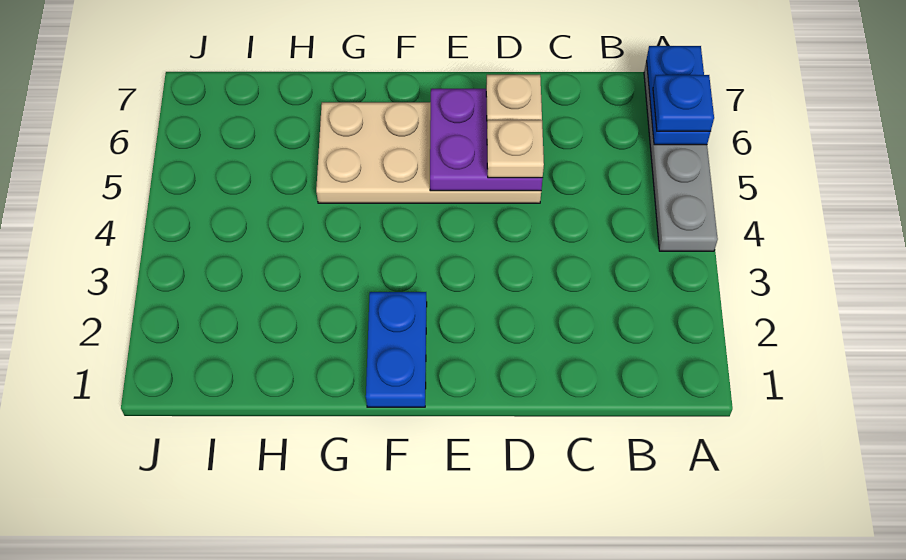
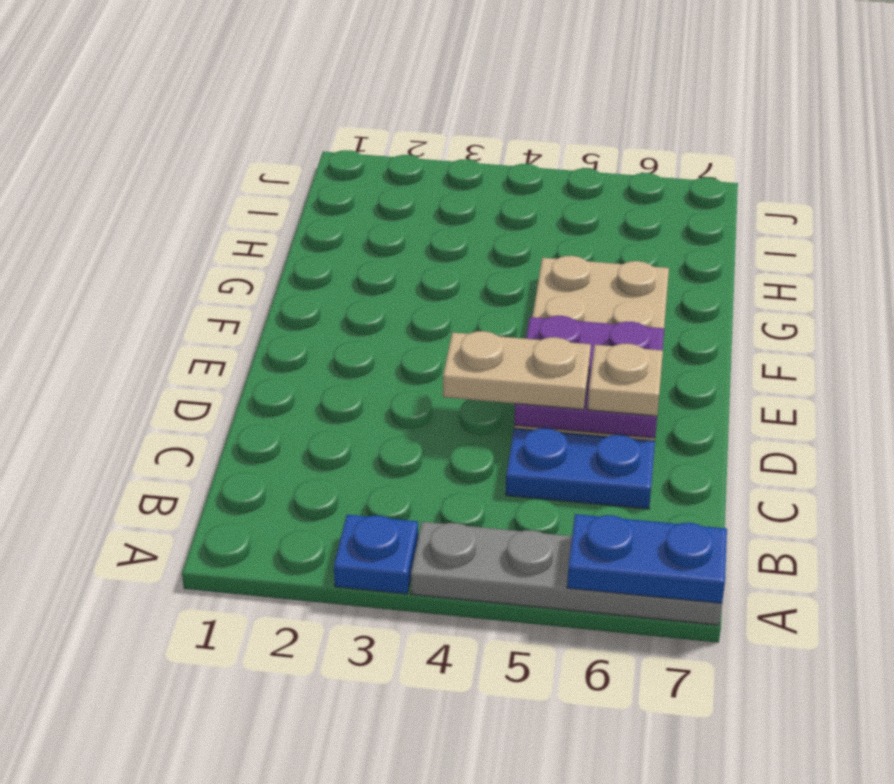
blue plate A6 level 3 -> blue plate A3 level 1
tan plate D5 level 3 -> tan plate D4:D5 level 3
blue plate F1:F2 level 1 -> blue plate C5:C6 level 1

